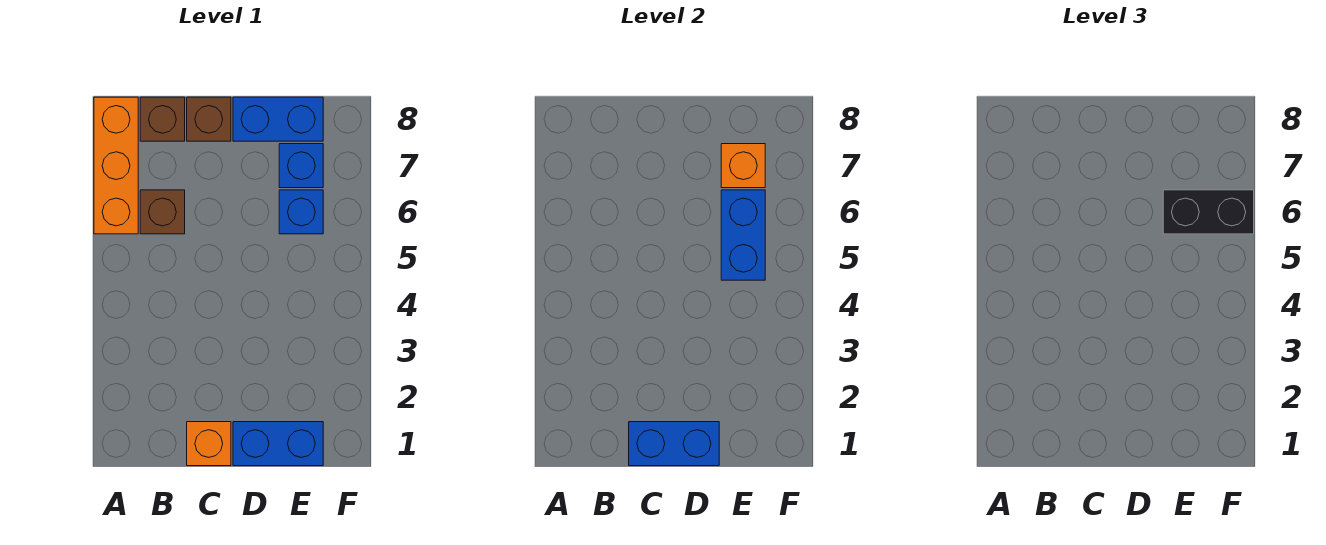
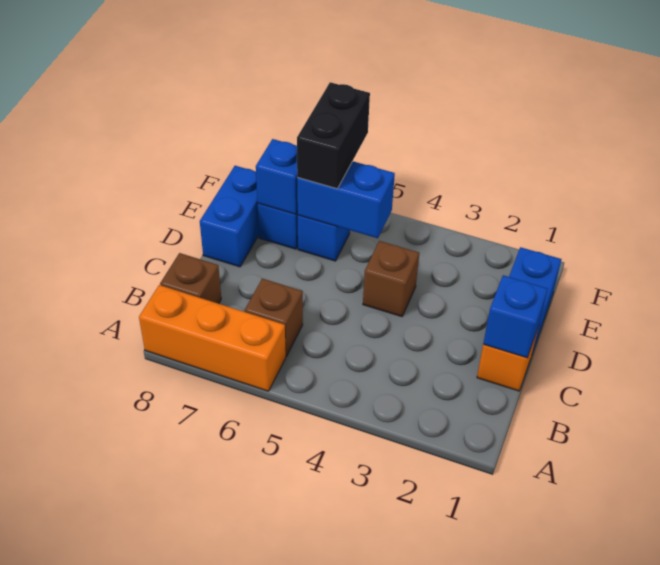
blue brick C1:D1 level 2 -> blue brick C1 level 2
brown brick C8 level 1 -> brown brick D4 level 1
orange brick E7 level 2 -> blue brick E7 level 2

